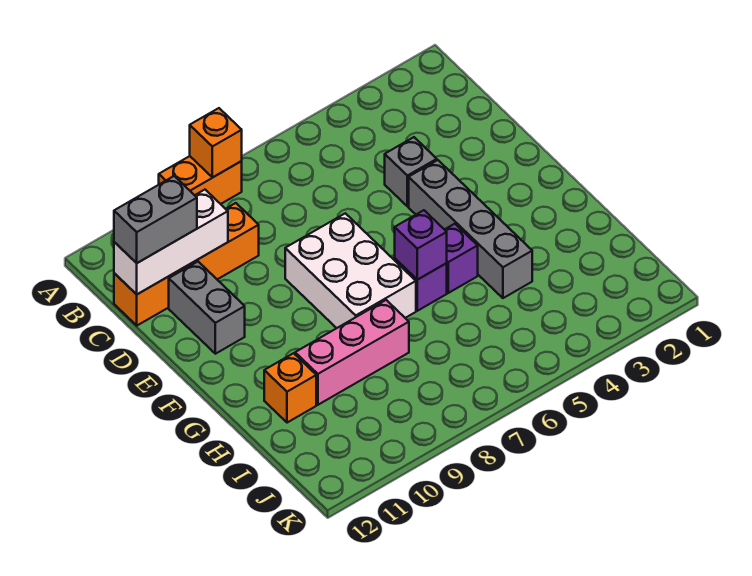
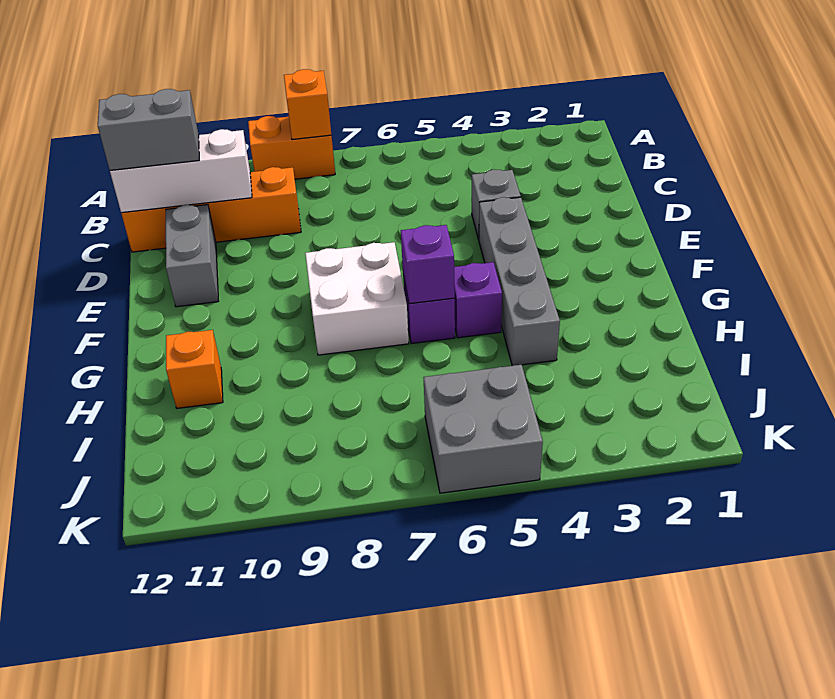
white brick E7:G8 level 1 -> white brick F7:G8 level 1
pink brick H8:H10 level 1 -> none
none -> grey brick J5:K6 level 1

